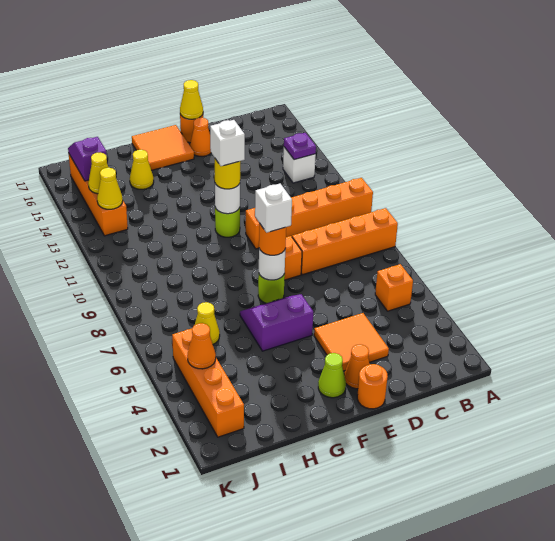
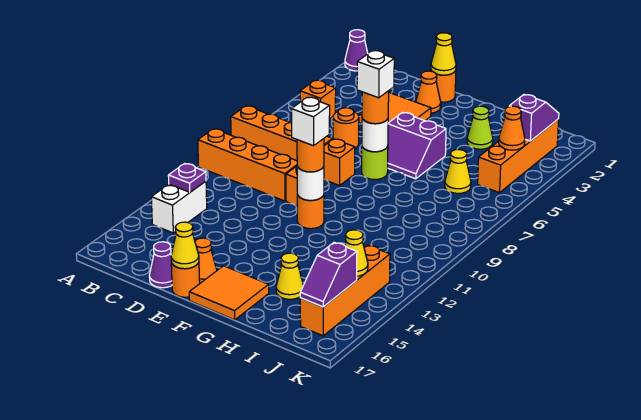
none -> purple cone A1 level 1
white brick B13 level 1 -> white brick B13:B14 level 1
none -> orange round brick D6 level 1
none -> purple cone D17 level 1
lime cone F2 level 1 -> lime cone H3 level 1
lime round brick F11 level 1 -> orange round brick F11 level 1
yellow round brick F11 level 3 -> orange round brick F11 level 3
none -> purple slope J2:J3 level 2 top 3
yellow cone J13 level 2 -> yellow cone E1 level 2

